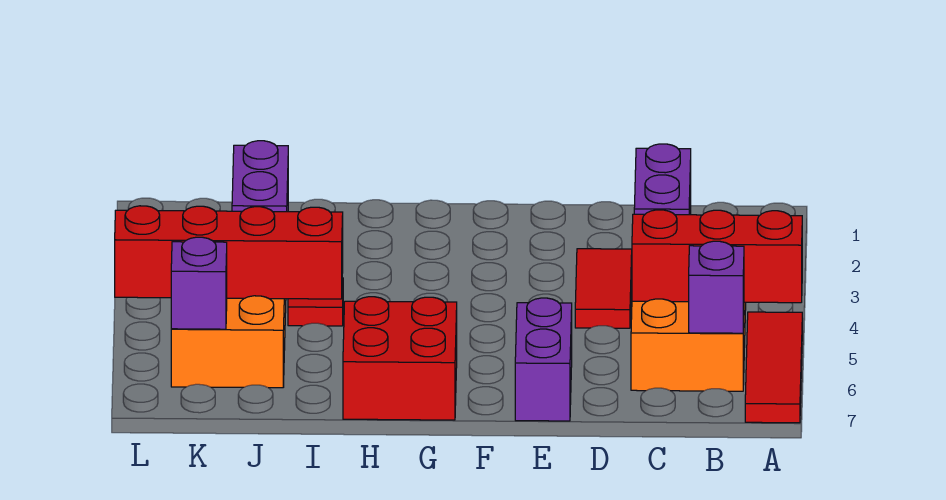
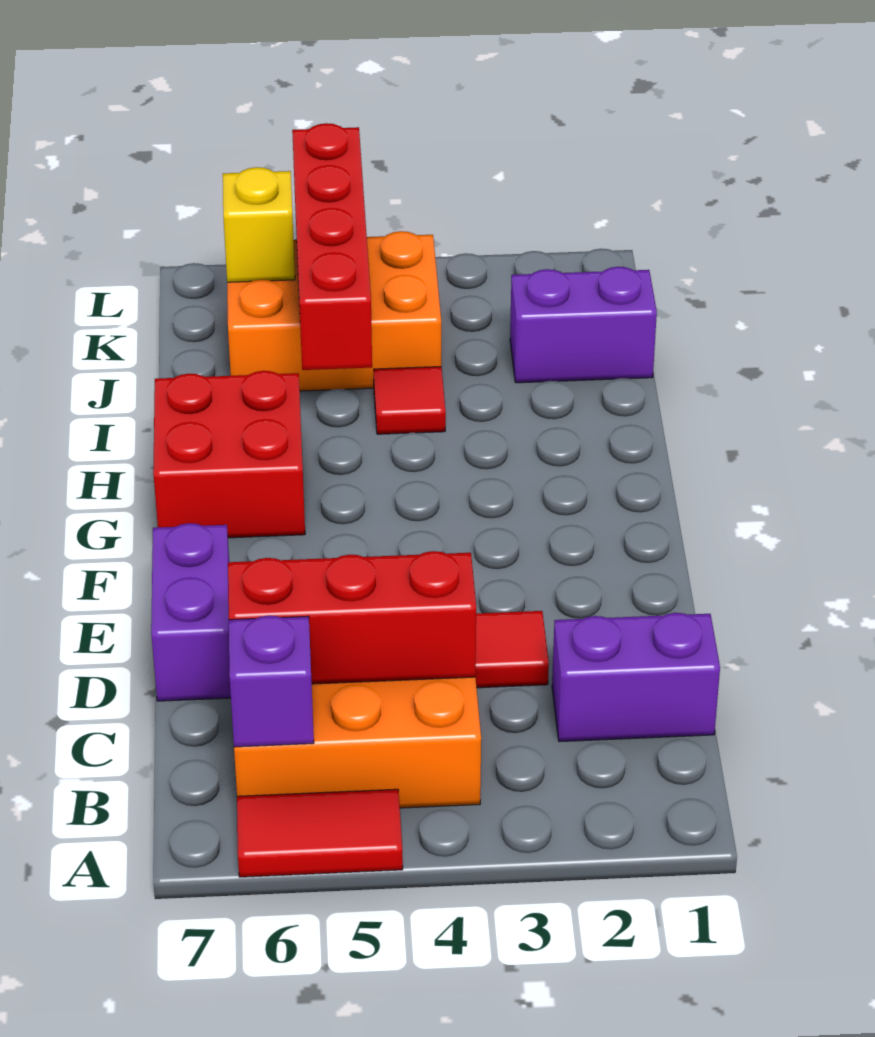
red tile A5:A7 level 1 -> red tile A5:A6 level 1
red brick A5:C5 level 2 -> red brick C4:C6 level 2
purple brick E6:E7 level 1 -> purple brick D7:E7 level 1
purple brick K6 level 2 -> yellow brick K6 level 2

